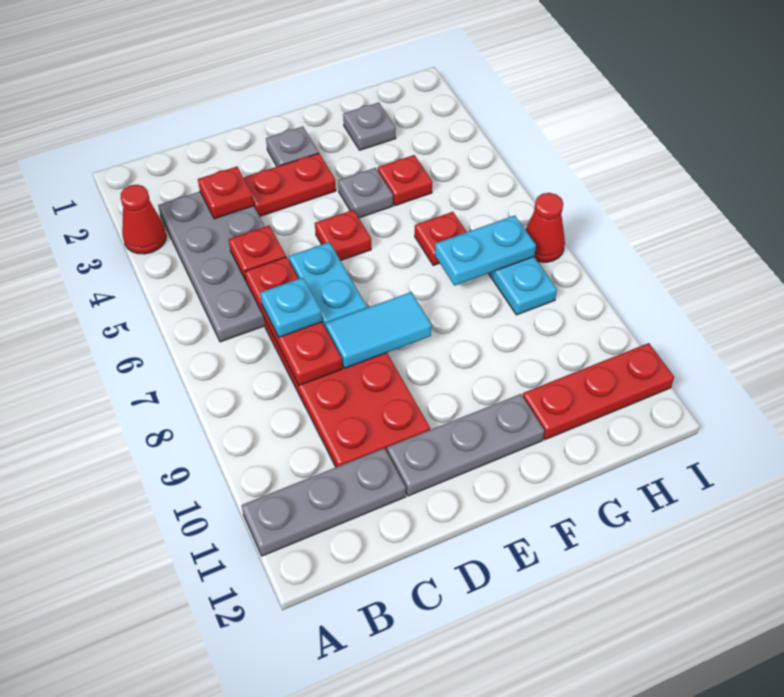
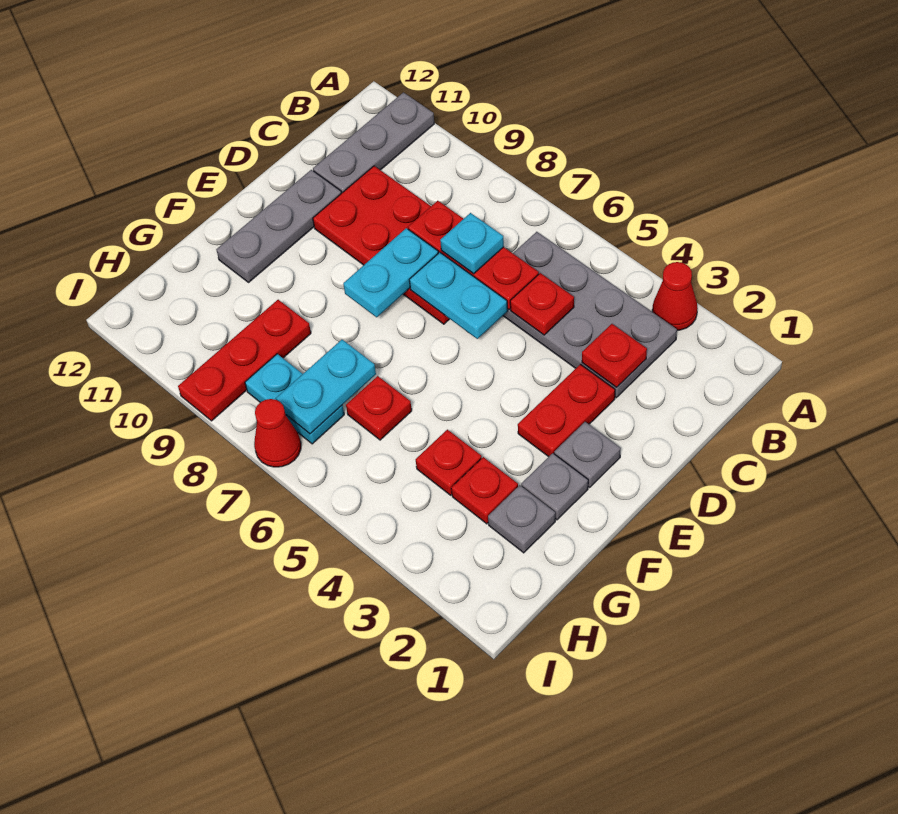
cyan tile D8:E8 level 2 -> cyan plate D8:E8 level 2
red plate E5 level 1 -> red plate G3 level 1
grey plate F4 level 1 -> grey plate F2 level 1
red plate G11:I11 level 1 -> red plate G9:I9 level 1

